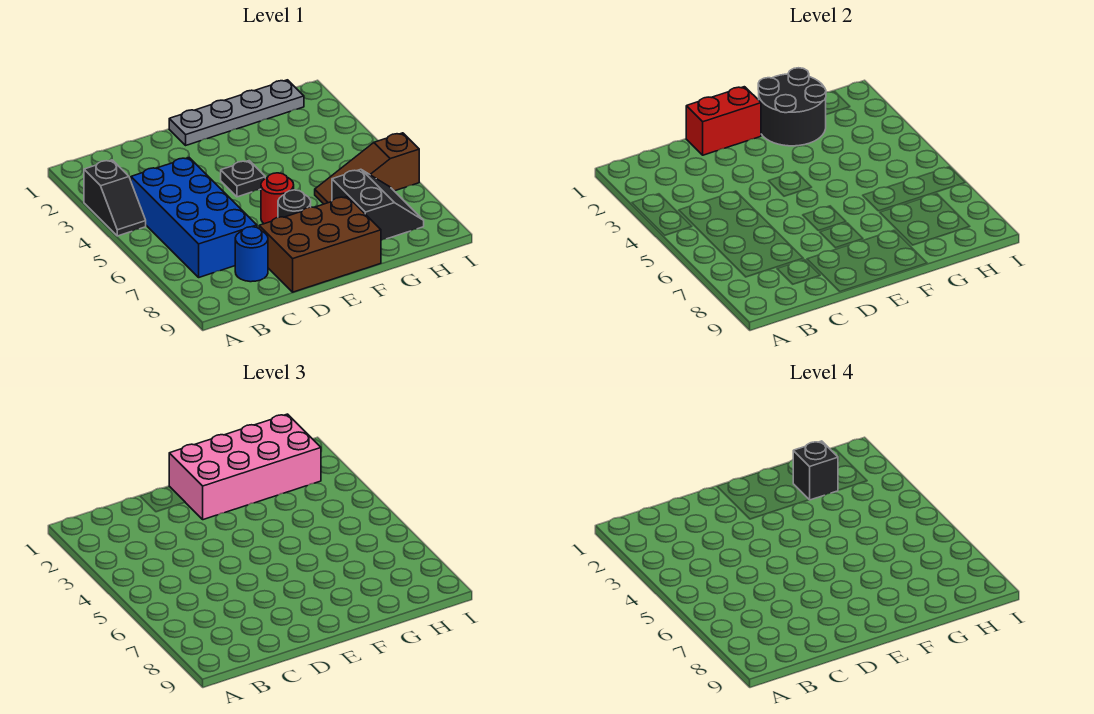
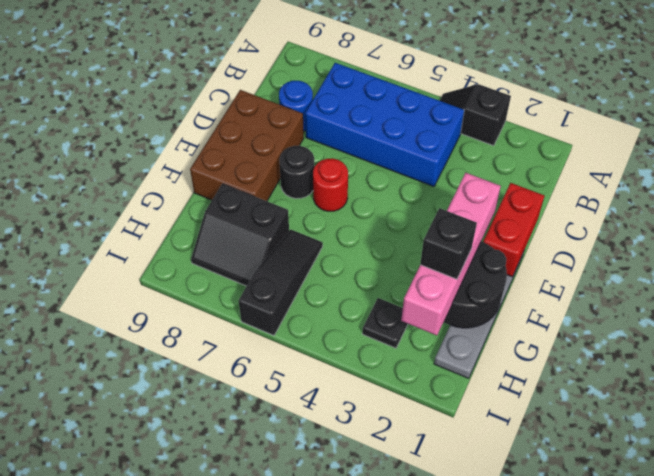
pink brick E1:H2 level 3 -> pink brick E2:H2 level 3
black plate E4 level 1 -> black plate H3 level 1
brown slope G6:I6 level 1 top I -> black slope G6:I6 level 1 top I

